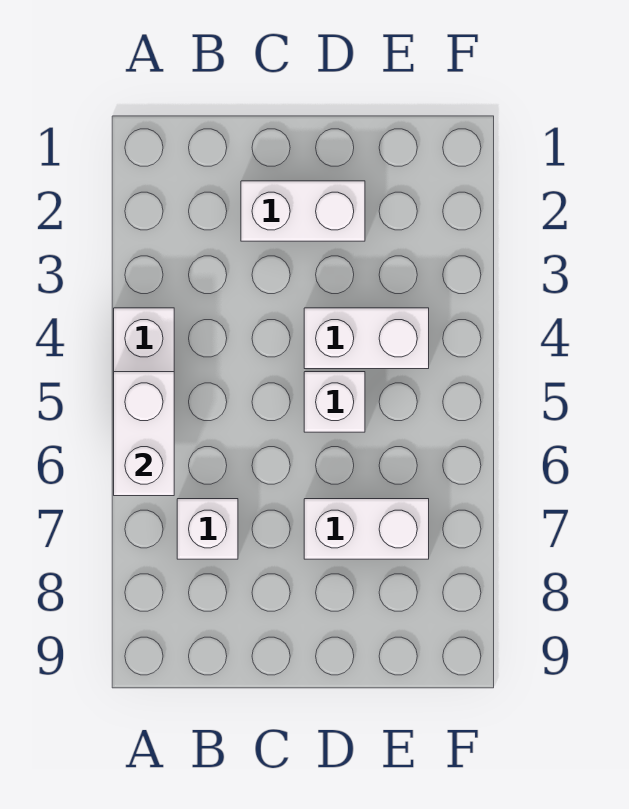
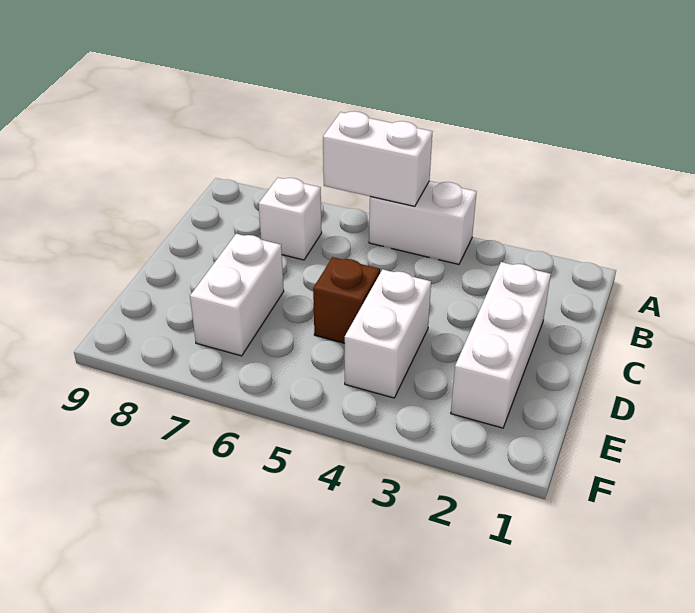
white brick C2:D2 level 1 -> white brick C2:E2 level 1
white brick D5 level 1 -> brown brick D5 level 1

